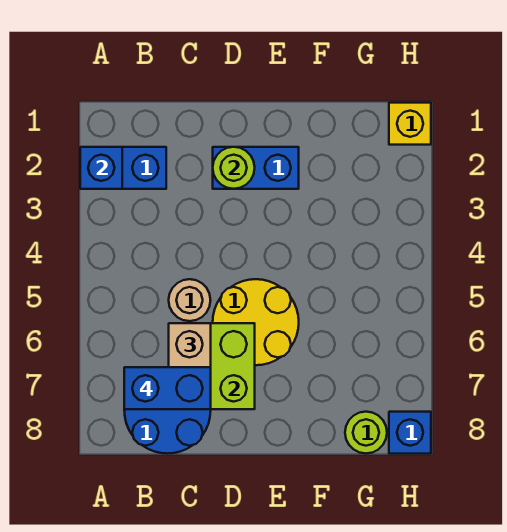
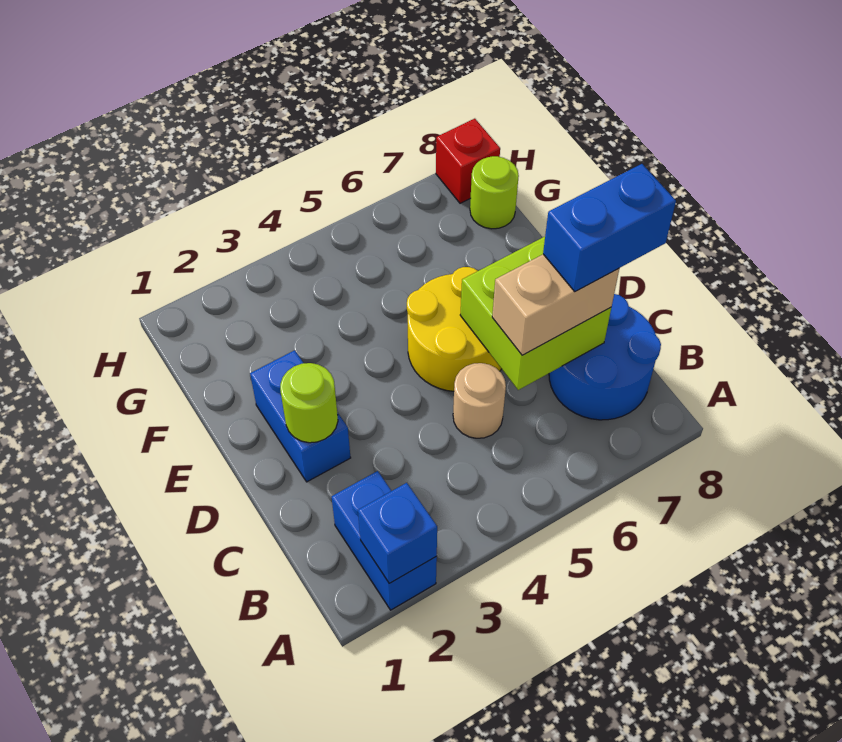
blue brick B7:C7 level 4 -> blue brick C7:C8 level 4
yellow brick H1 level 1 -> none
blue brick H8 level 1 -> red brick H8 level 1

